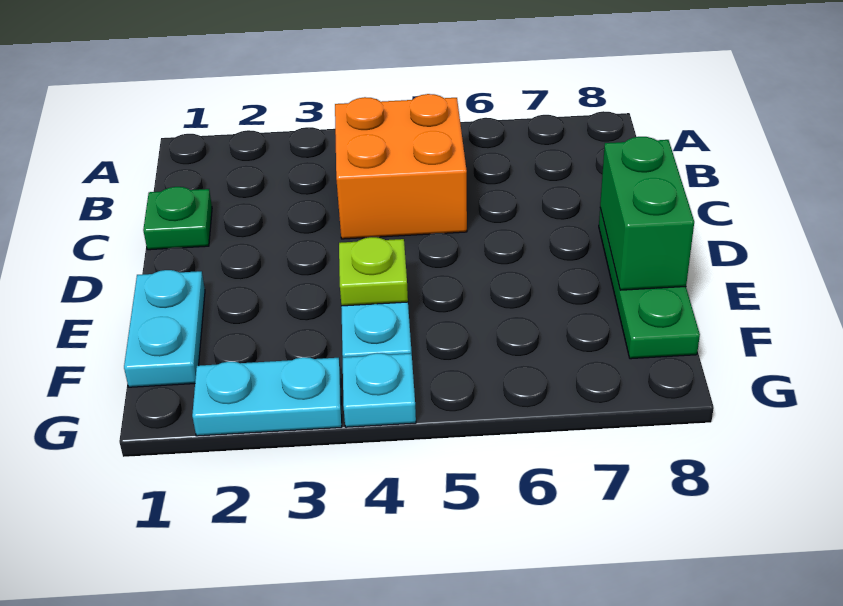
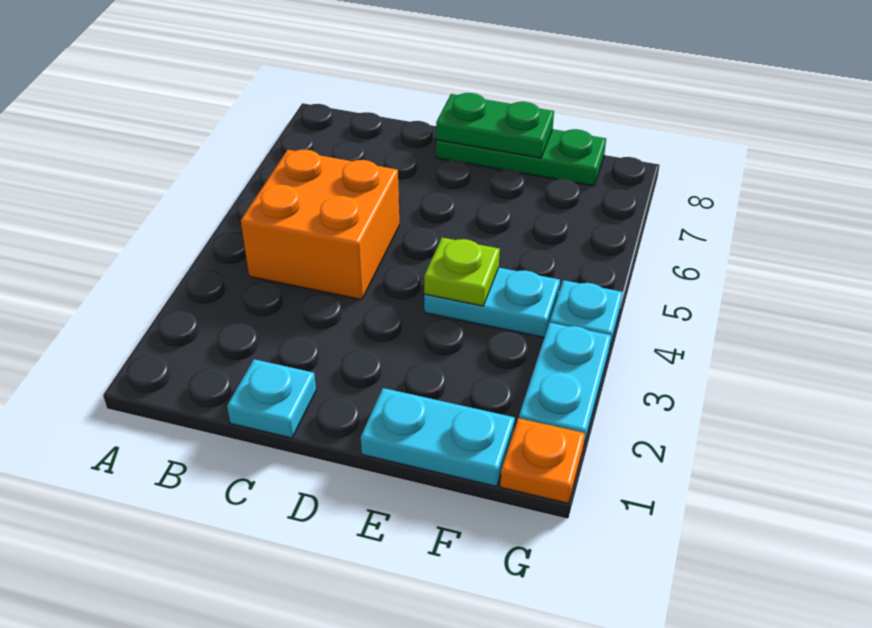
green plate C1 level 1 -> cyan plate C1 level 1
green brick D8:E8 level 2 -> green plate D8:E8 level 2
none -> orange plate G1 level 1

